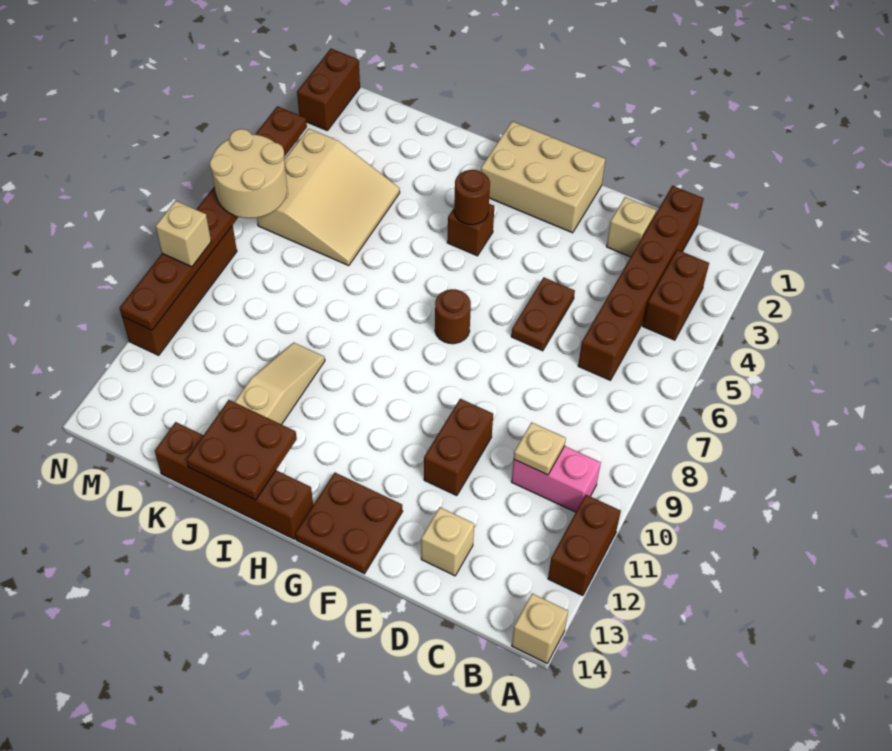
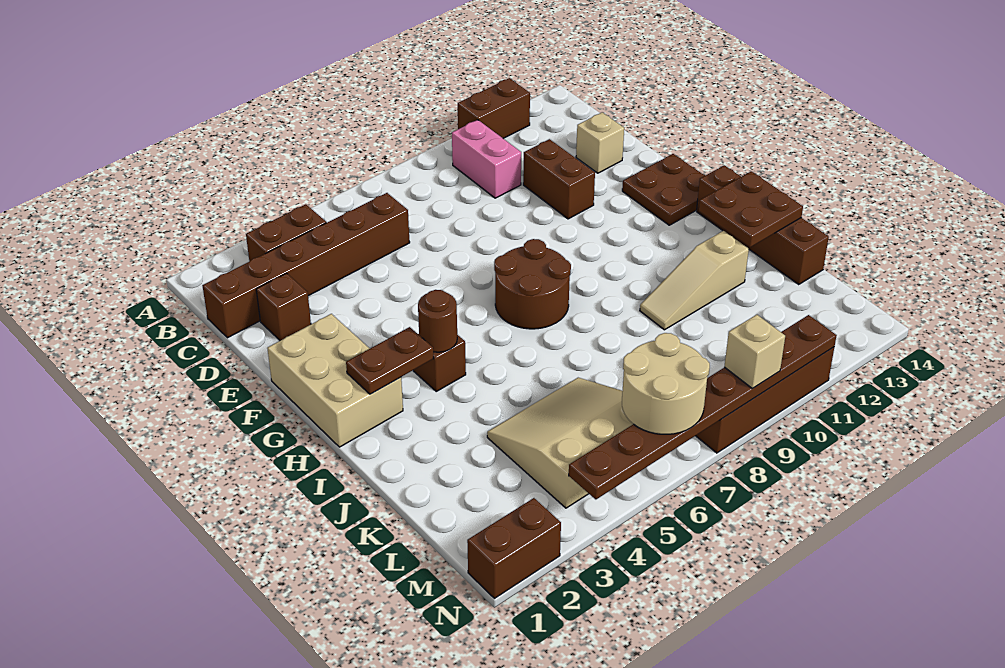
tan brick A14 level 1 -> none
tan plate C10 level 2 -> none
tan brick D2 level 1 -> brown brick D2 level 1
brown plate E5:E6 level 1 -> brown plate H2:H3 level 2
brown brick E10:E11 level 1 -> brown brick D11:E11 level 1
brown round brick G7 level 1 -> brown round brick G7:H8 level 1

